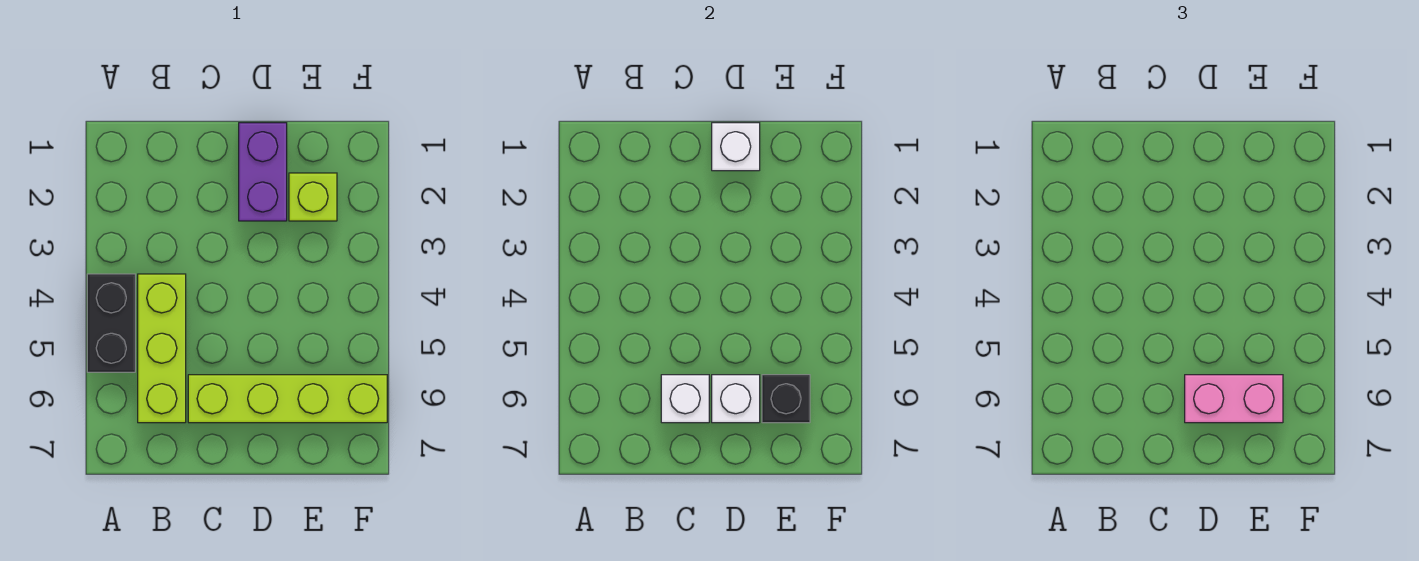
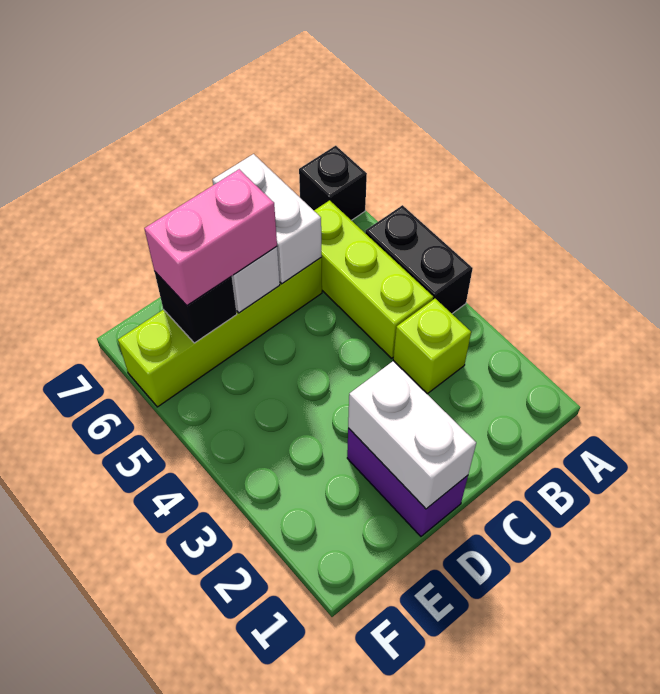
none -> black brick A7 level 1
white brick C6 level 2 -> white brick C6:C7 level 2
white brick D1 level 2 -> white brick D1:D2 level 2
lime brick E2 level 1 -> lime brick B3 level 1

